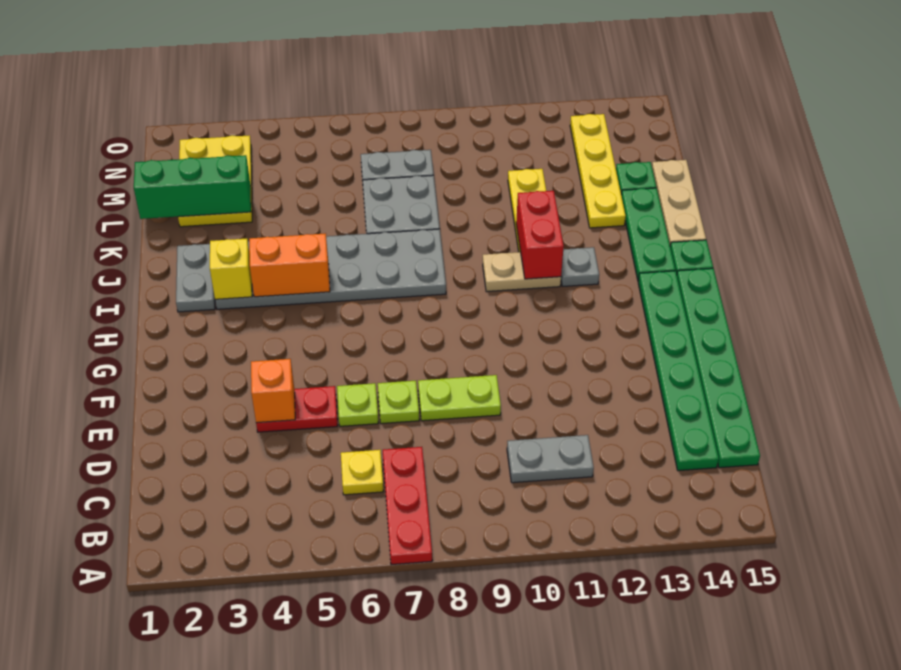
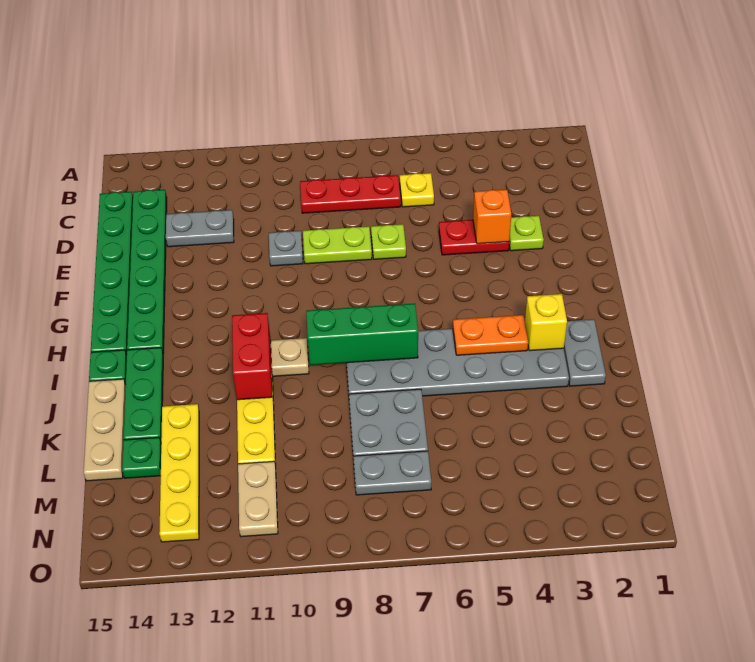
red plate A7:C7 level 1 -> red plate C7:C9 level 1
grey plate C10:C11 level 1 -> grey plate D12:D13 level 1
lime plate E6 level 1 -> lime plate E3 level 1
orange brick I4:I5 level 2 -> orange plate I4:I5 level 2
grey plate I12 level 1 -> grey plate E10 level 1
green brick L1:L3 level 2 -> green brick I7:I9 level 2
yellow plate L2:N3 level 1 -> none
none -> tan plate M11:N11 level 1

